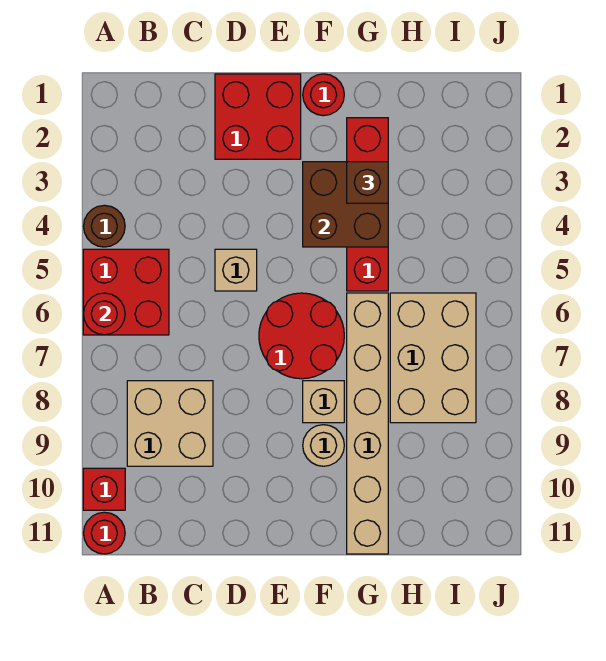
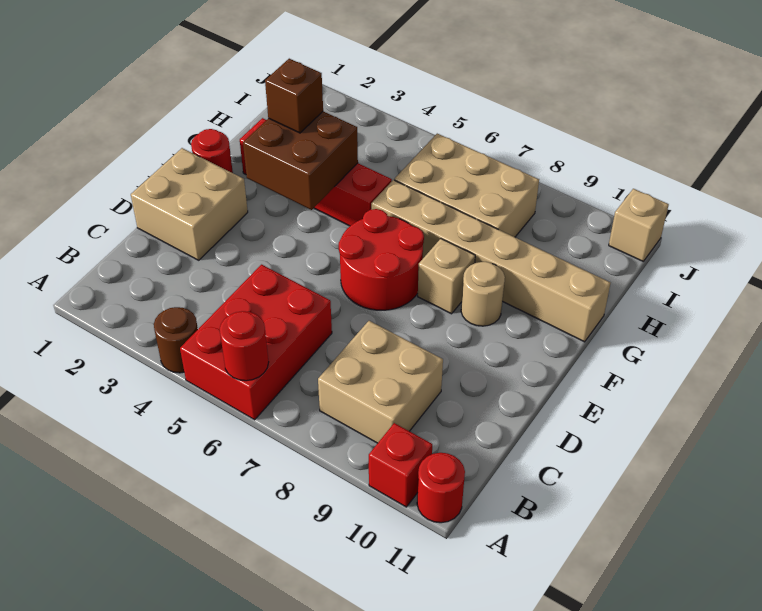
red brick A5:B6 level 1 -> red brick A5:C6 level 1
red brick D1:E2 level 1 -> tan brick D1:E2 level 1
tan brick D5 level 1 -> tan brick J11 level 1

